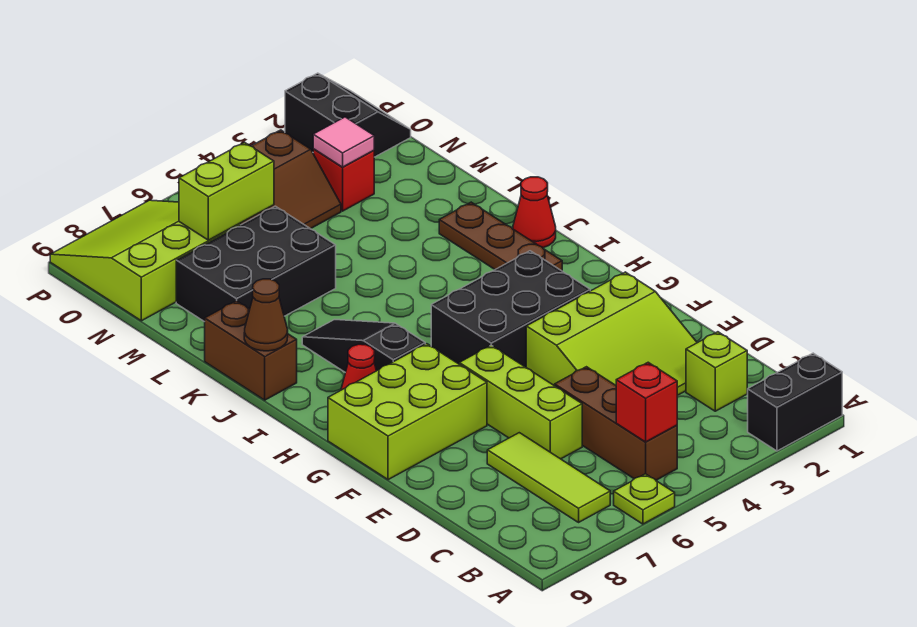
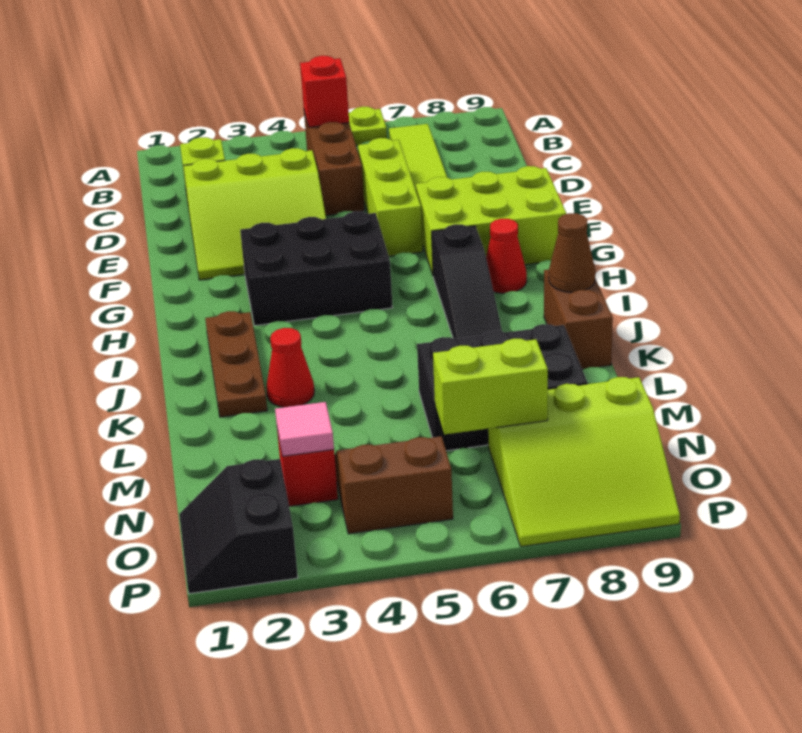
black brick A1:A2 level 1 -> none
lime slope D2:F4 level 1 top F -> lime slope D2:F4 level 1 top D
red cone J1 level 1 -> red cone K3 level 1

